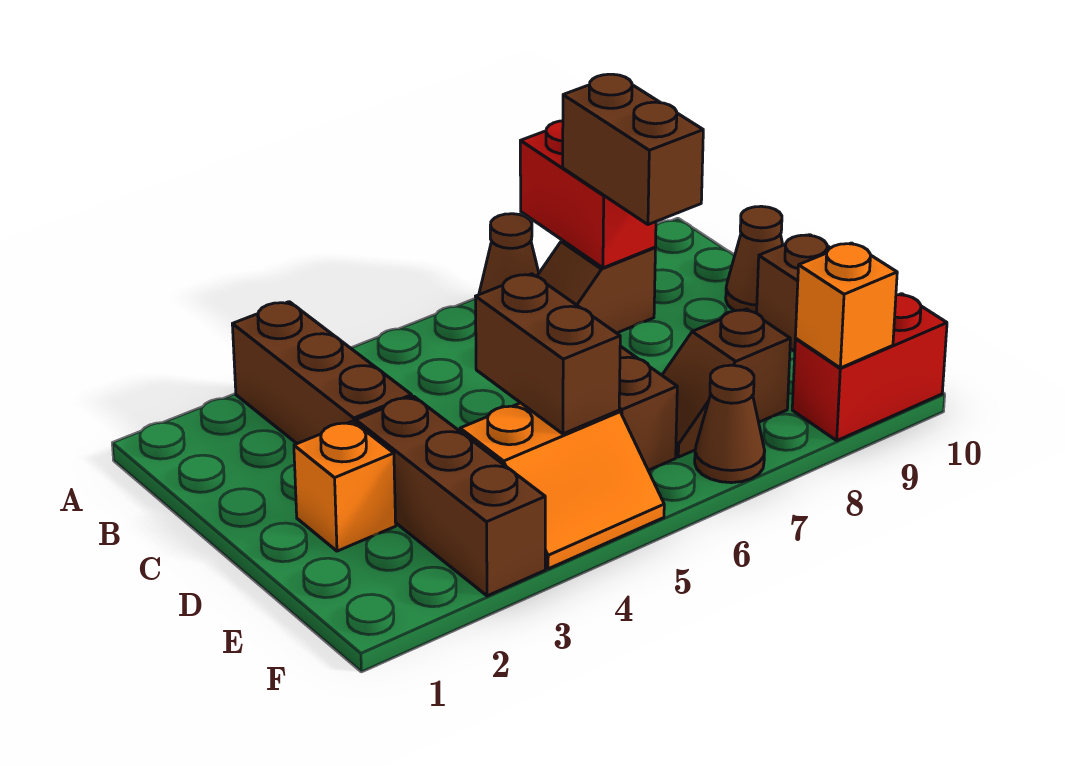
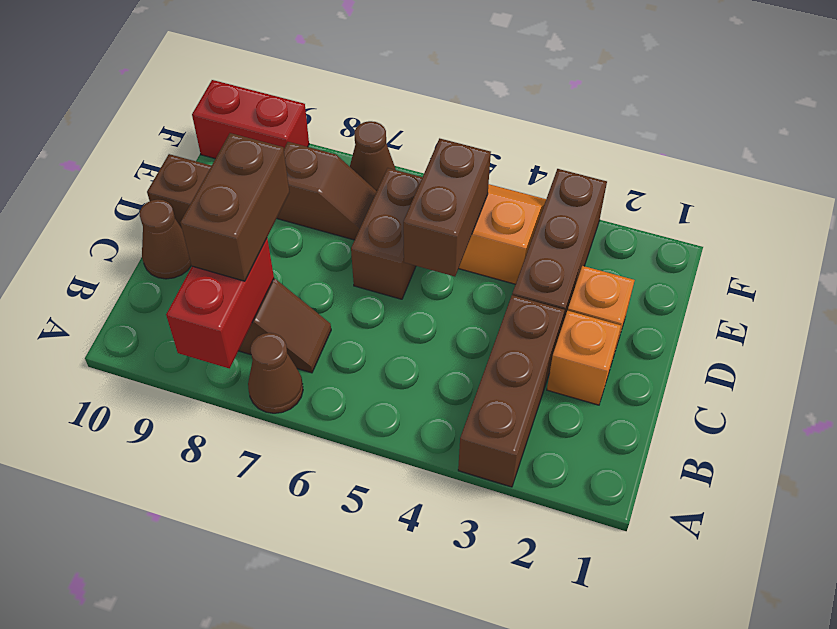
orange brick F9 level 2 -> orange brick C2 level 1

